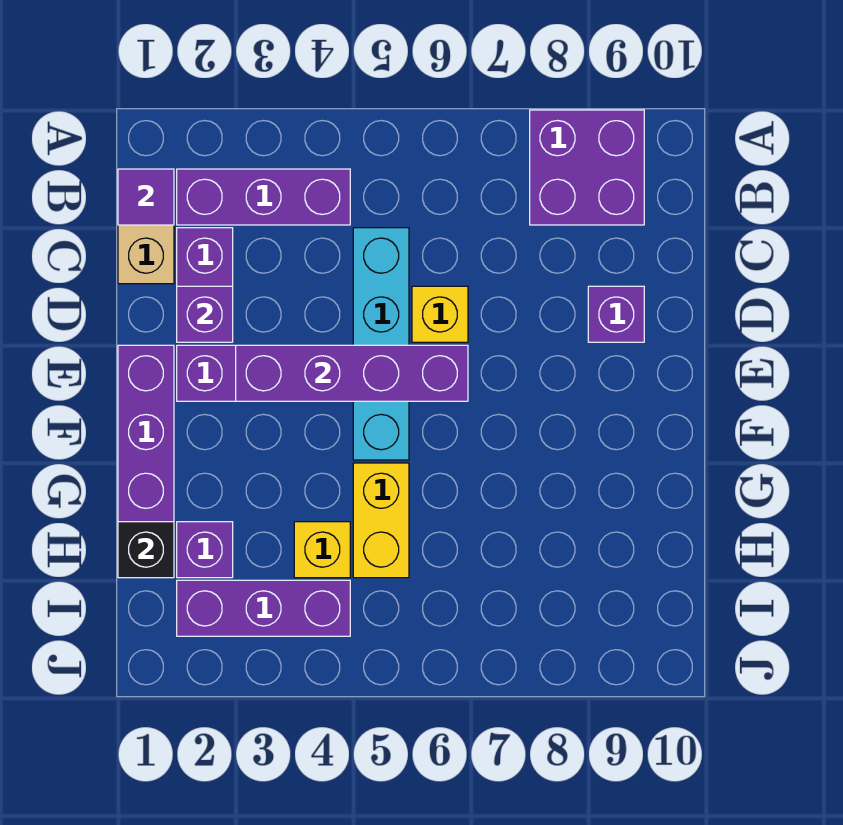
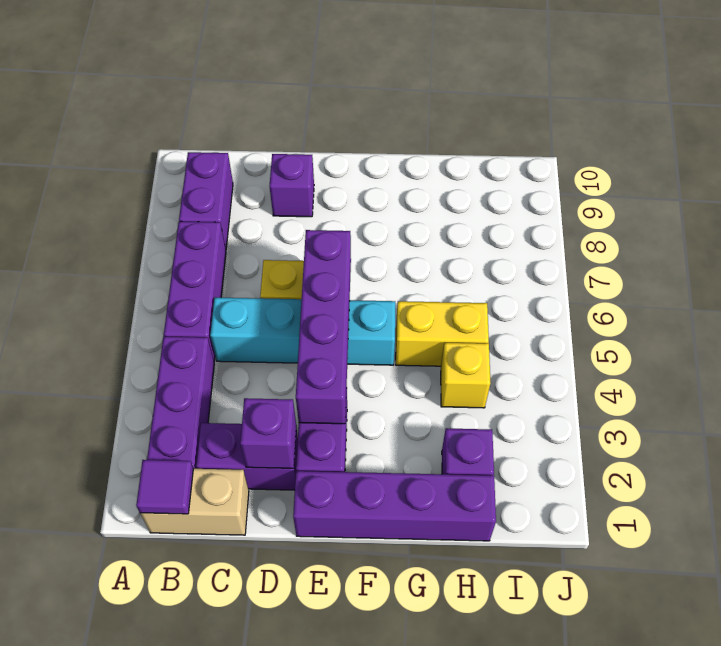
purple brick A8:B9 level 1 -> purple brick B8:B9 level 1
black brick H1 level 2 -> none
purple brick I2:I4 level 1 -> purple brick B5:B7 level 1

